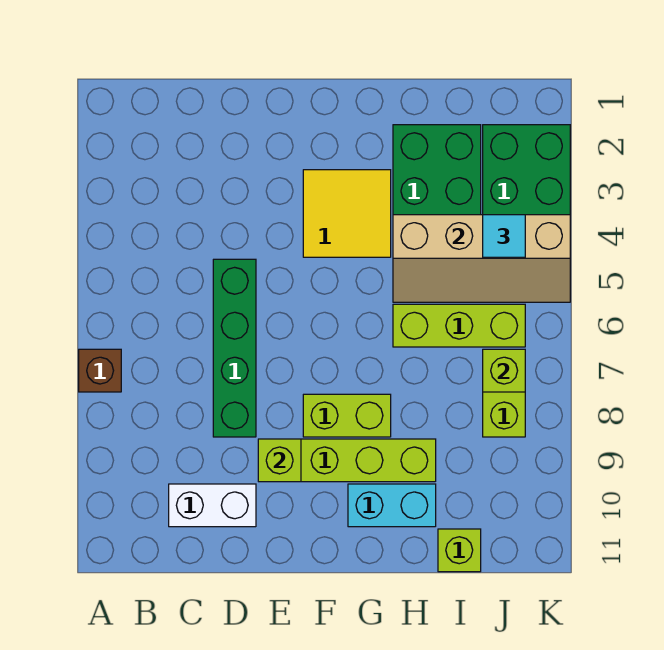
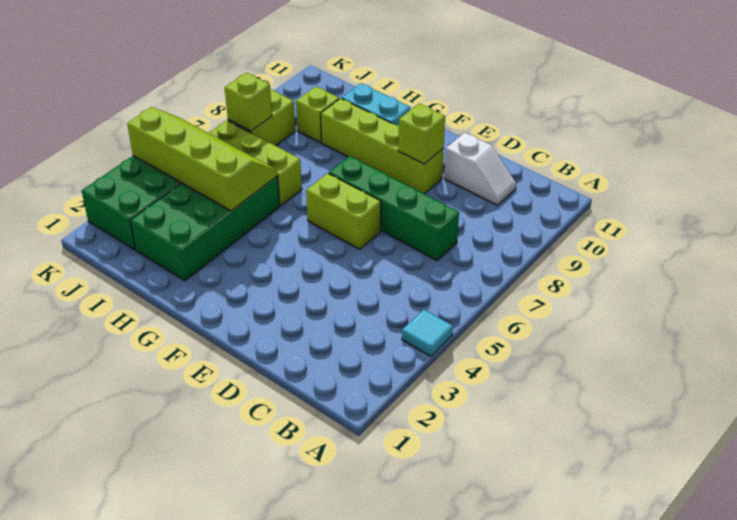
brown brick A7 level 1 -> none
white brick C10:D10 level 1 -> white slope C10:D10 level 1 top D
green brick D5:D8 level 1 -> green brick C7:F7 level 1
yellow tile F3:G4 level 1 -> none
lime brick F8:G8 level 1 -> lime brick E6:F6 level 1
tan slope H4:K5 level 2 top 4 -> lime slope H4:K5 level 2 top 4
lime brick I11 level 1 -> lime brick I9 level 1
cyan tile J4 level 3 -> cyan tile A4 level 1

